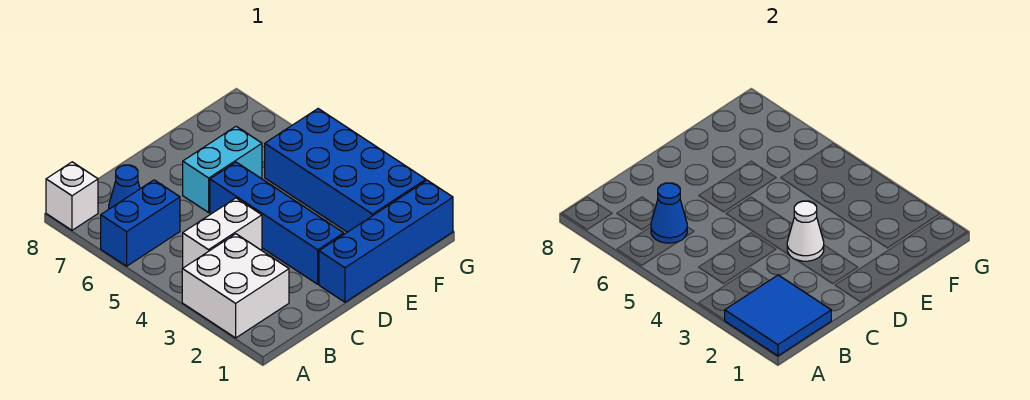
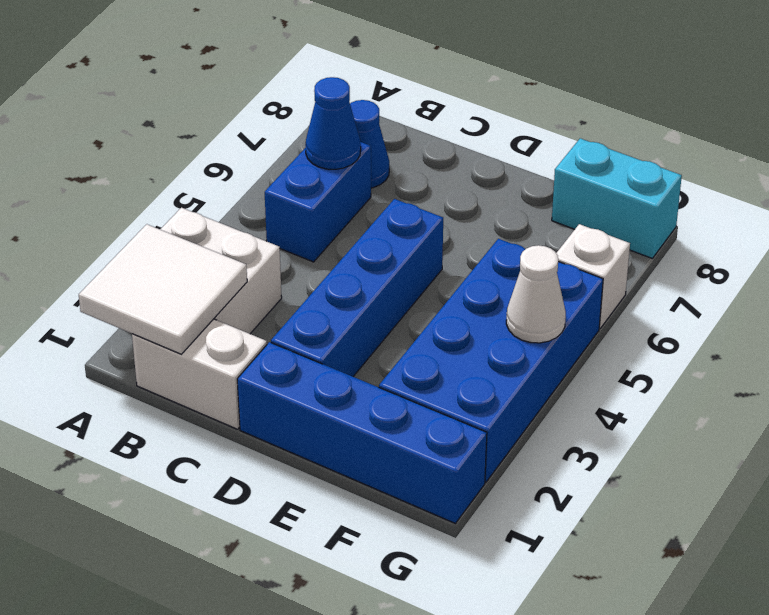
blue tile A1:B2 level 2 -> white tile A1:B2 level 2
blue brick A6:B6 level 1 -> blue brick B5:B6 level 1
white brick A8 level 1 -> white brick G6 level 1
white brick B4:C4 level 1 -> white brick B1:C1 level 1
white cone D3 level 2 -> white cone G4 level 2
cyan brick D6:E6 level 1 -> cyan brick F8:G8 level 1

